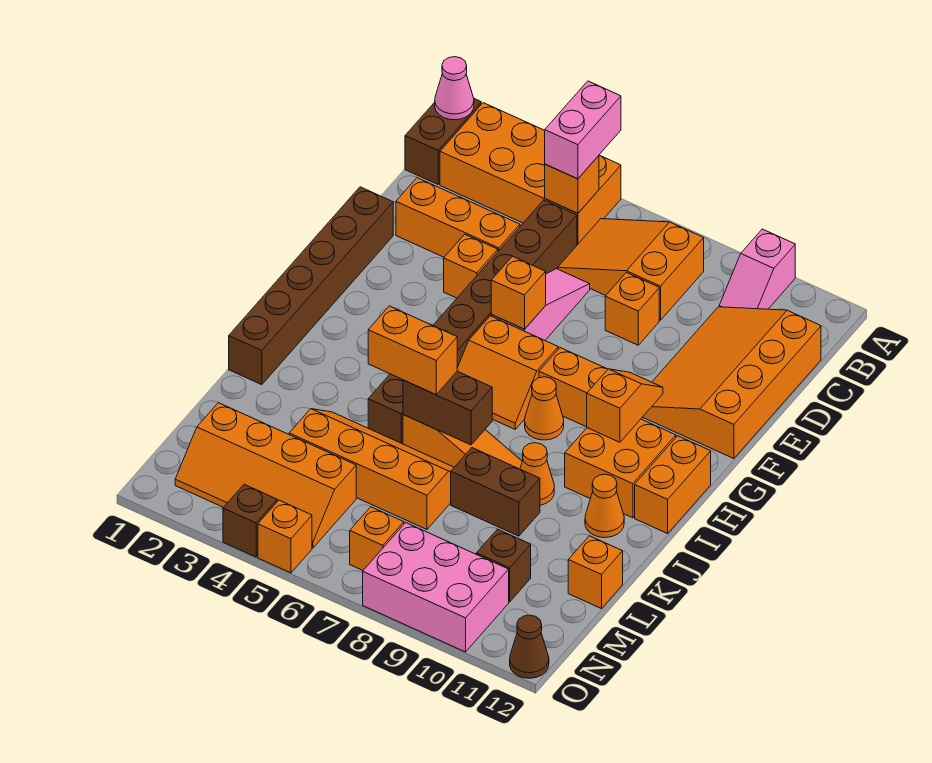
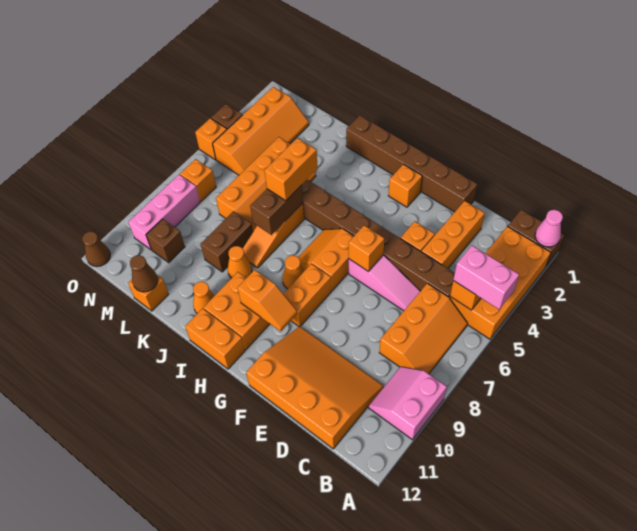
pink slope A10:B10 level 1 top A -> pink slope A9:B10 level 1 top A
orange slope B6:C8 level 1 top 8 -> orange slope B6:C8 level 1 top C
orange brick D8 level 1 -> orange brick G2 level 1
none -> brown cone L12 level 2
orange slope M2:N5 level 1 top M -> orange slope M2:N5 level 1 top N
pink brick N8:O10 level 1 -> pink brick N8:N10 level 1

